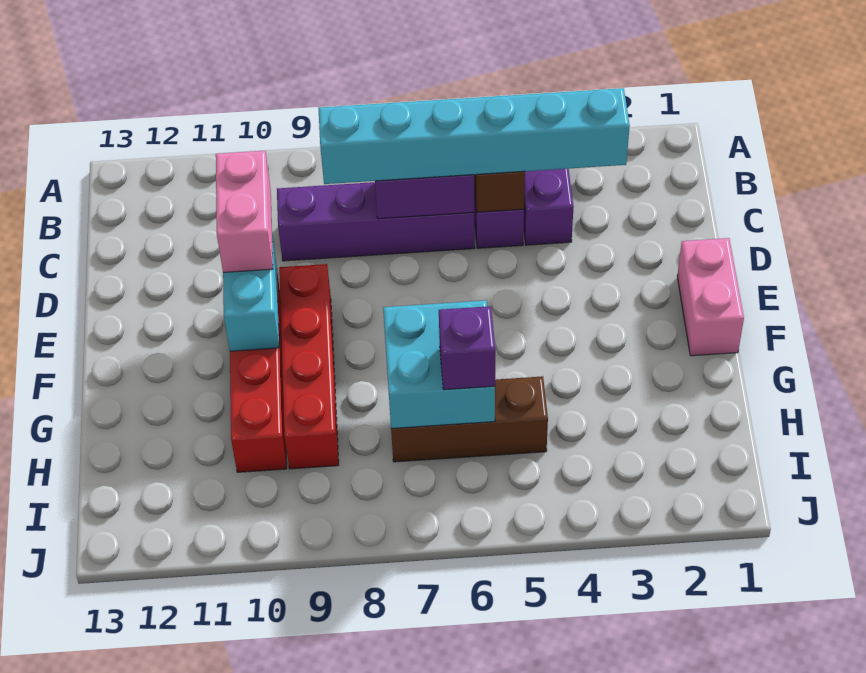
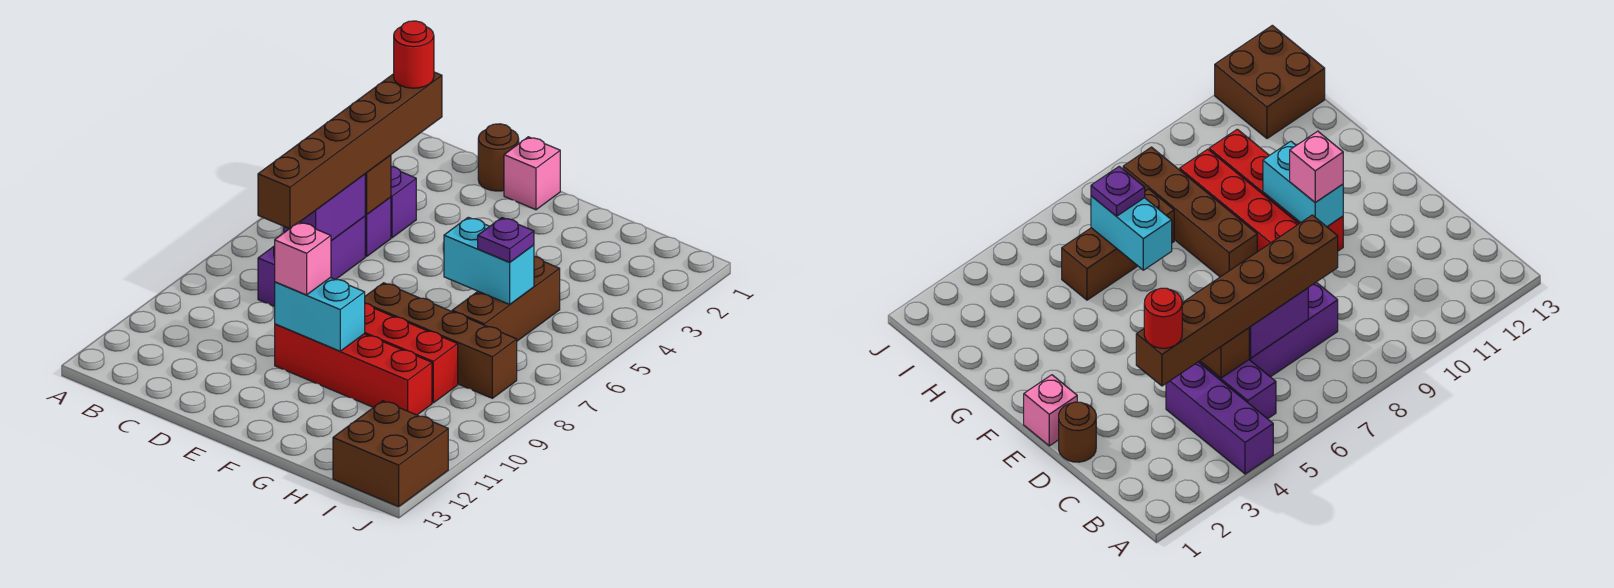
cyan brick C3:C8 level 3 -> brown brick C3:C8 level 3
none -> red round brick C3 level 4
purple brick C6:C9 level 1 -> purple brick C6:C8 level 1
none -> brown round brick D1 level 1
pink brick D10:E10 level 3 -> pink brick E10 level 3
pink brick E1:F1 level 1 -> pink brick E1 level 1
none -> brown brick F8:I8 level 1
cyan brick G6:H7 level 2 -> cyan brick G6:H6 level 2
purple brick H6 level 3 -> purple plate H6 level 3
none -> brown brick I12:J13 level 1

